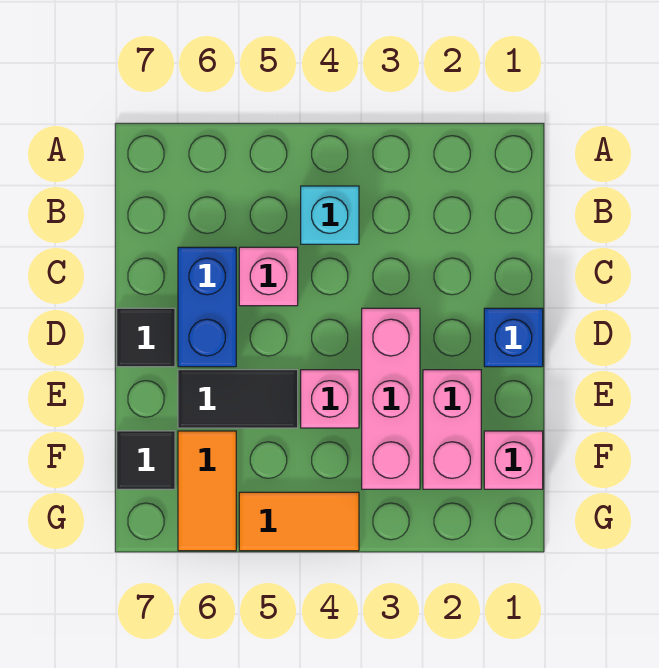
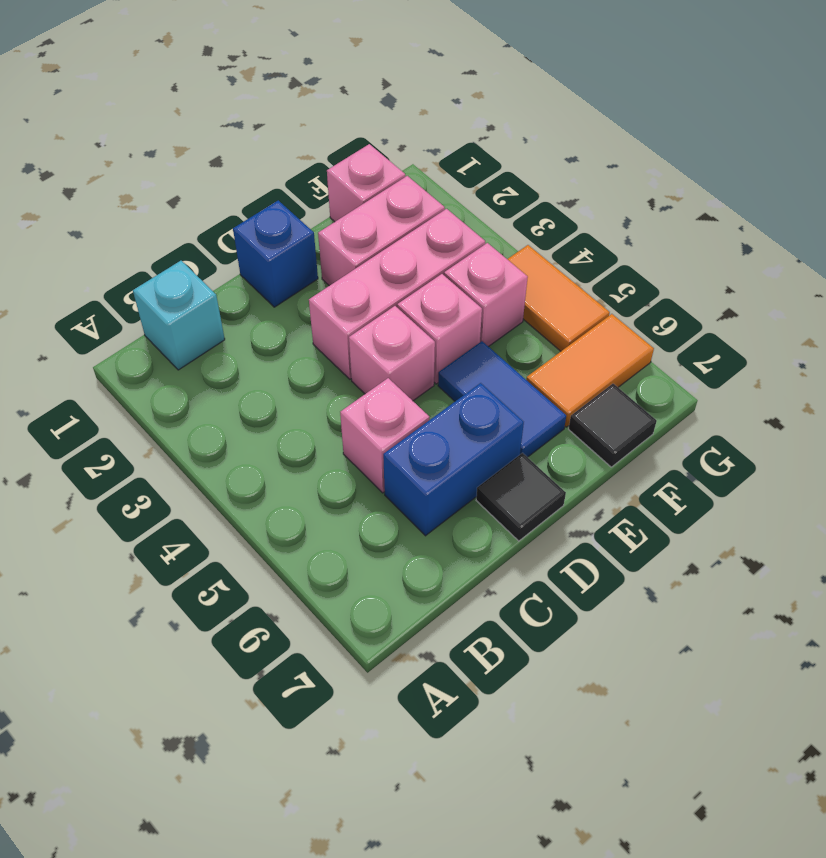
cyan brick B4 level 1 -> cyan brick B1 level 1
none -> pink brick D4 level 1
black tile E5:E6 level 1 -> blue tile E5:E6 level 1
none -> pink brick F4 level 1

